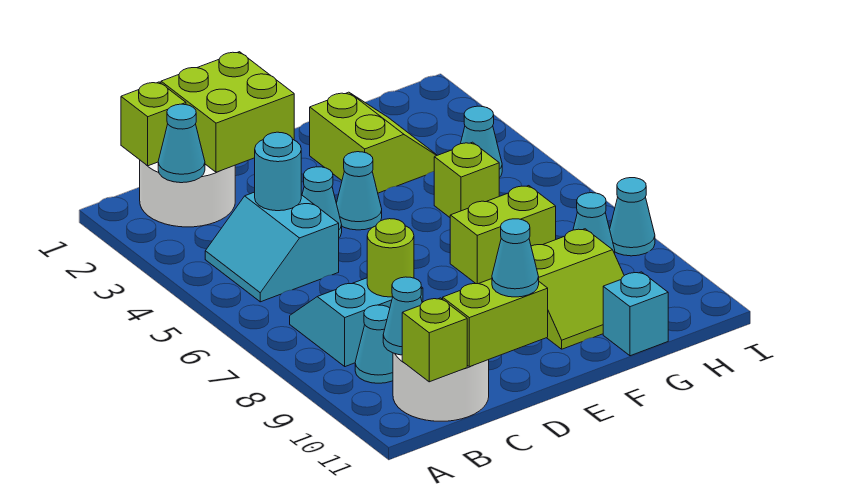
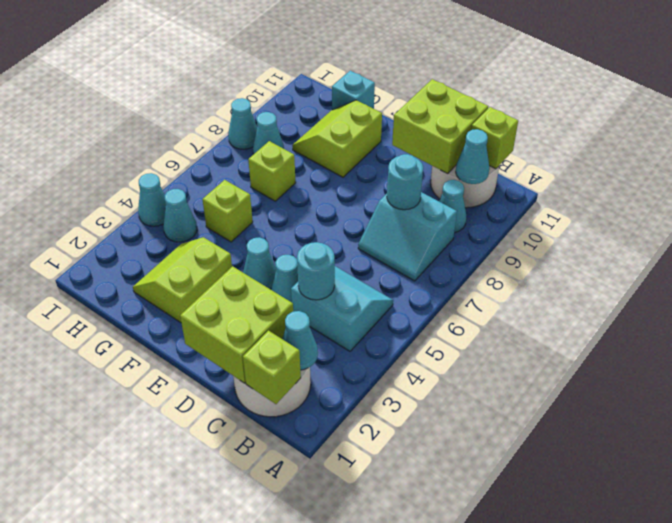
cyan slope B4:C5 level 1 top C -> cyan slope B4:C5 level 1 top 4
lime round brick C8 level 2 -> cyan round brick C8 level 2
lime brick C11:D11 level 2 -> lime brick C10:D11 level 2
cyan cone D11 level 3 -> cyan cone I4 level 1
lime brick F7:G7 level 1 -> lime brick G7 level 1
lime slope F9:G10 level 1 top 9 -> lime slope F9:G10 level 1 top F

